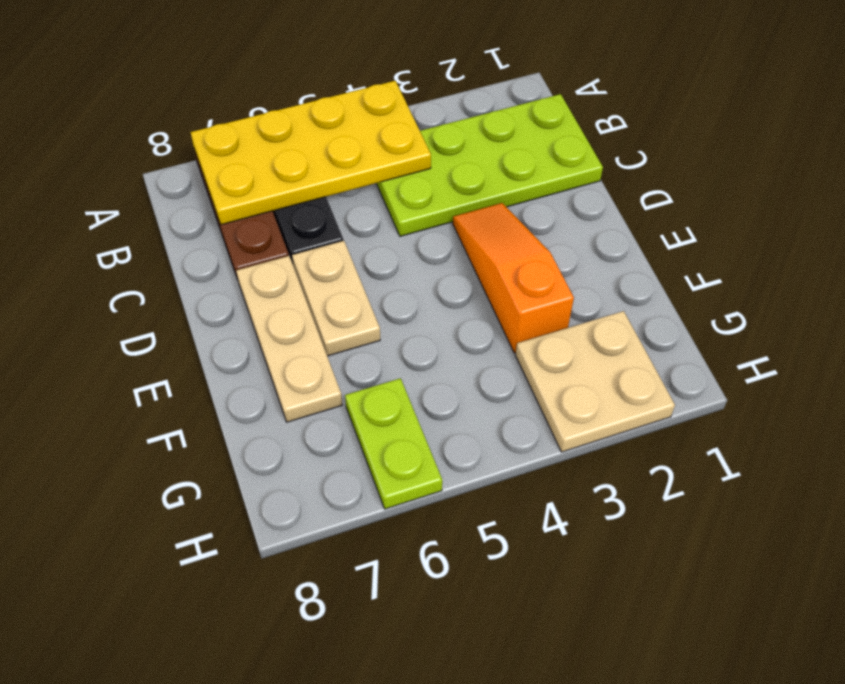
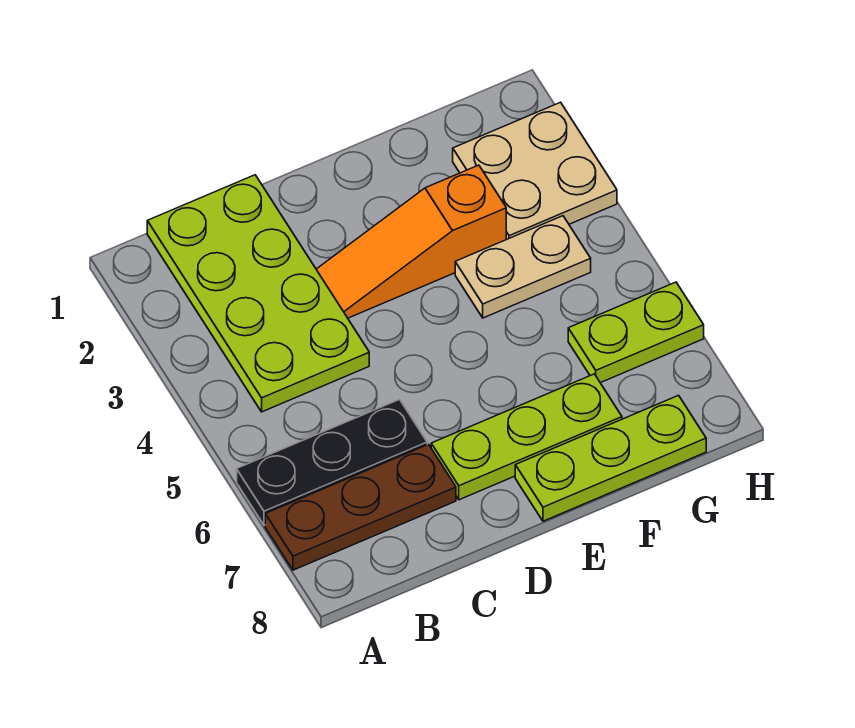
yellow plate A4:B7 level 2 -> none
tan plate D6:E6 level 1 -> tan plate F4:G4 level 1
tan plate D7:F7 level 1 -> lime plate D7:F7 level 1
none -> lime plate E8:G8 level 1

